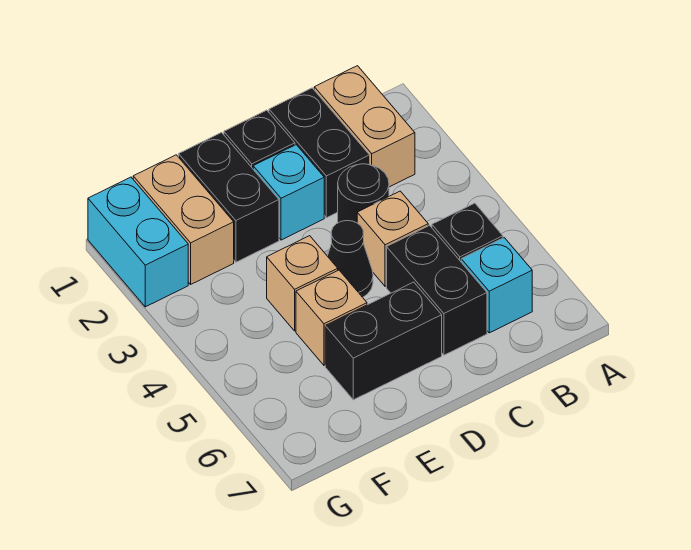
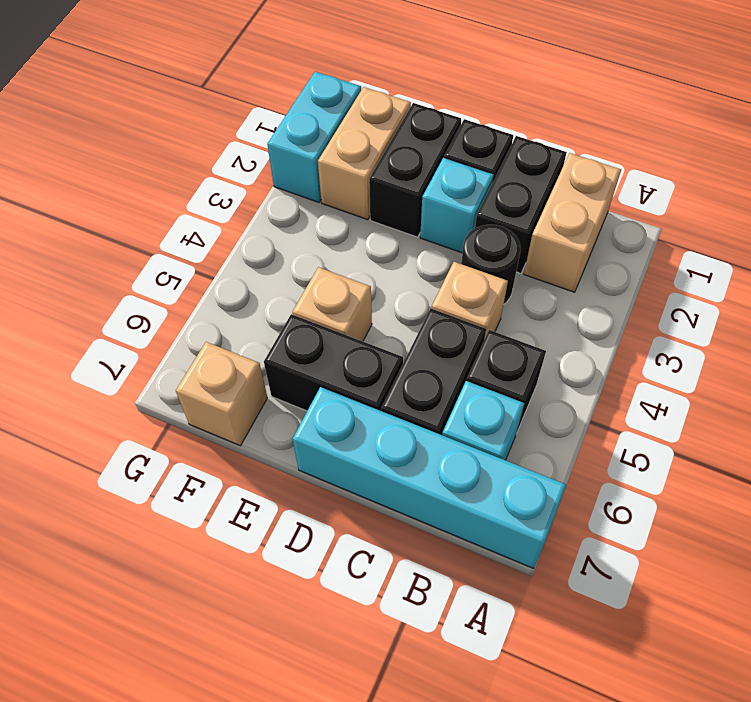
none -> cyan brick A7:D7 level 1
black cone D4 level 1 -> none
tan brick E4 level 1 -> tan brick F7 level 1

